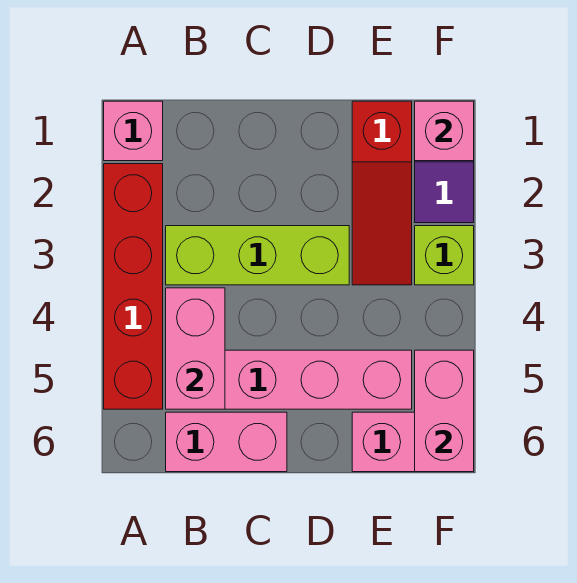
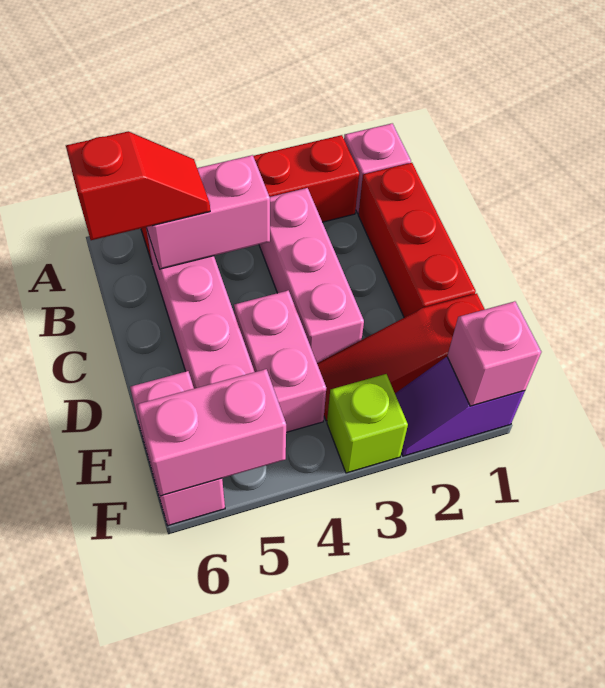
none -> red brick B1:D1 level 1
lime brick B3:D3 level 1 -> pink brick B3:D3 level 1
none -> red slope B5:B6 level 3 top 6
pink brick B6:C6 level 1 -> pink brick D4:E4 level 1

